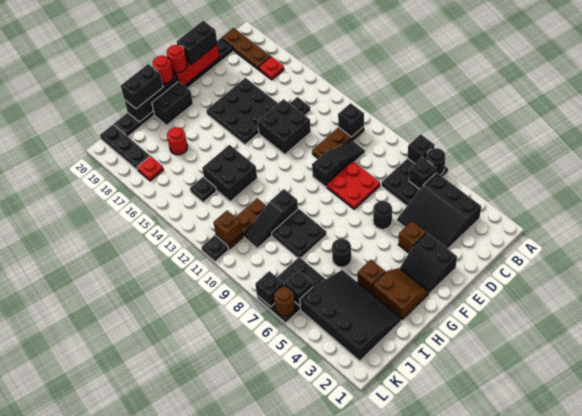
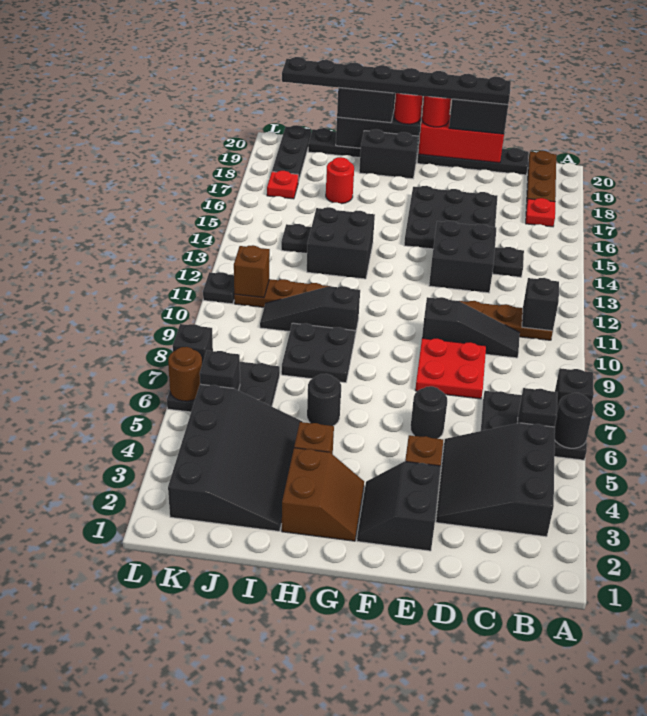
none -> black plate D20:K20 level 4

